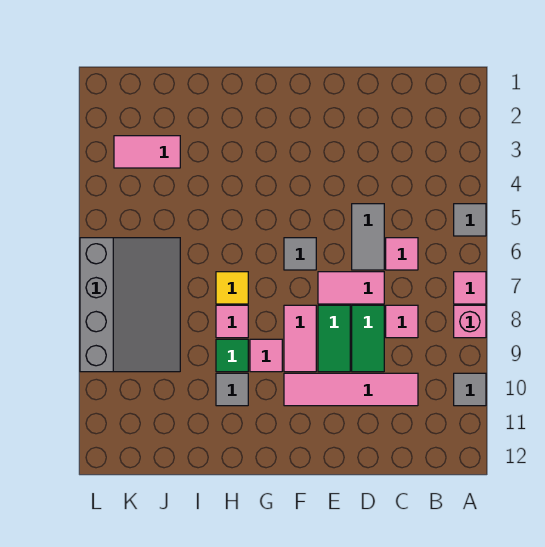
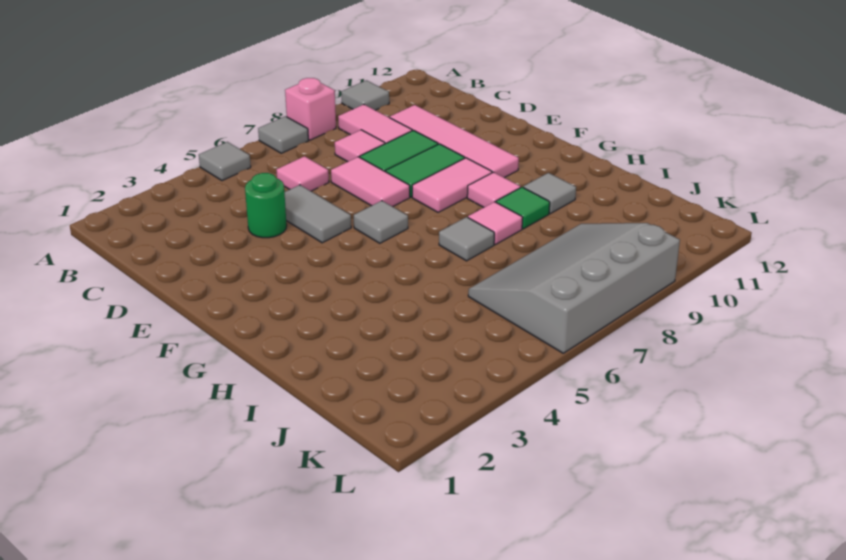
pink tile A7 level 1 -> grey tile A7 level 1
none -> green round brick D4 level 1
grey tile D5:D6 level 1 -> grey tile D5:E5 level 1
yellow tile H7 level 1 -> grey tile H7 level 1
pink tile J3:K3 level 1 -> pink tile B9:C9 level 1

